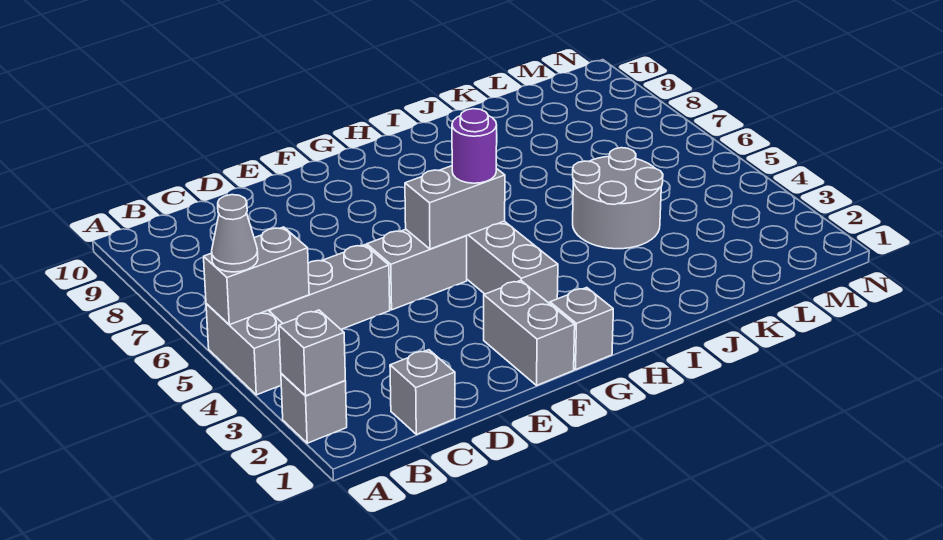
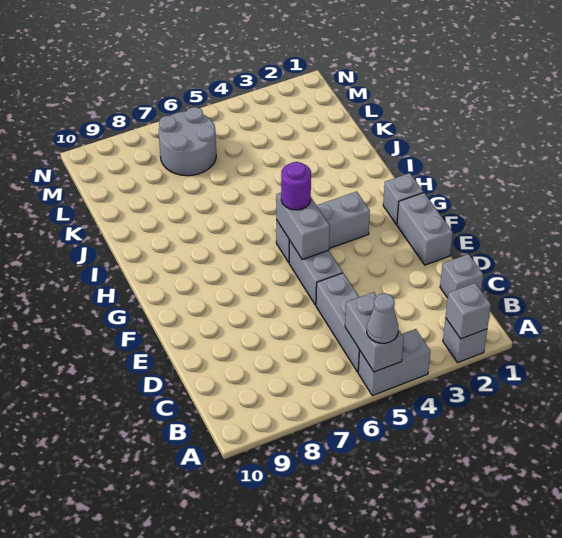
grey brick F1:F2 level 1 -> grey brick E1:F1 level 1
grey round brick J4:K5 level 1 -> grey round brick L6:M7 level 1

